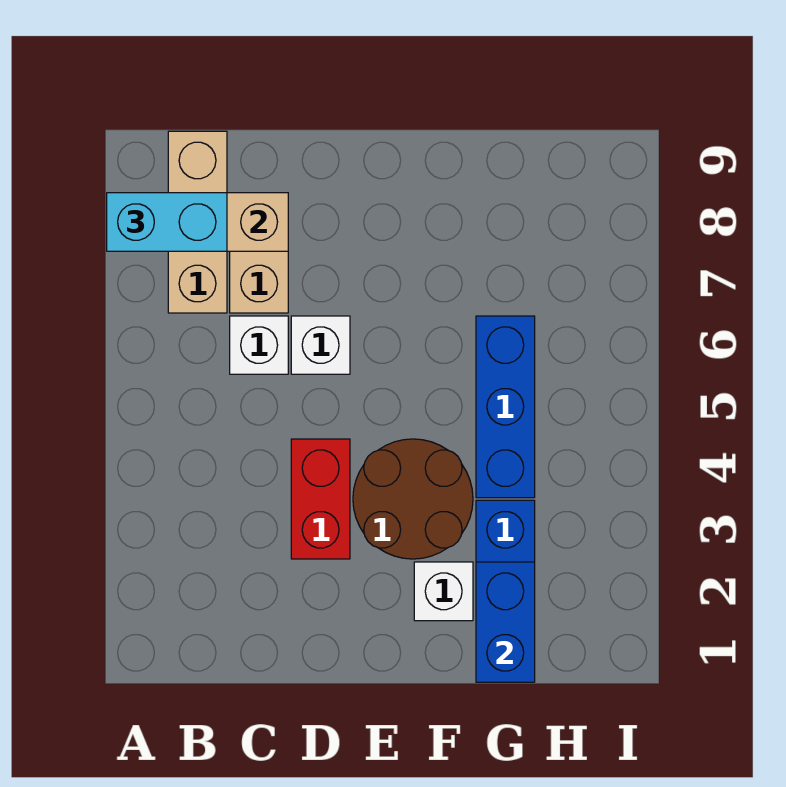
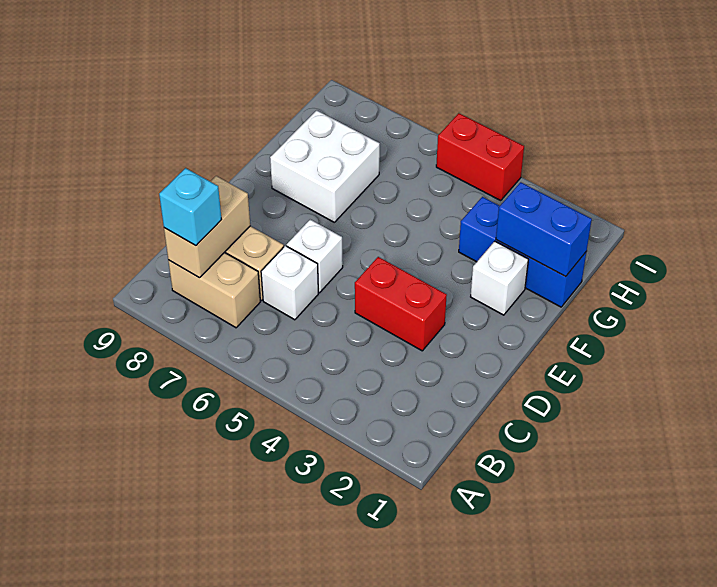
cyan brick A8:B8 level 3 -> cyan brick B8 level 3
tan brick B7:B9 level 1 -> tan brick B7:B8 level 1
brown round brick E3:F4 level 1 -> none
none -> white brick F7:G8 level 1
blue brick G4:G6 level 1 -> none
none -> red brick I4:I5 level 1

